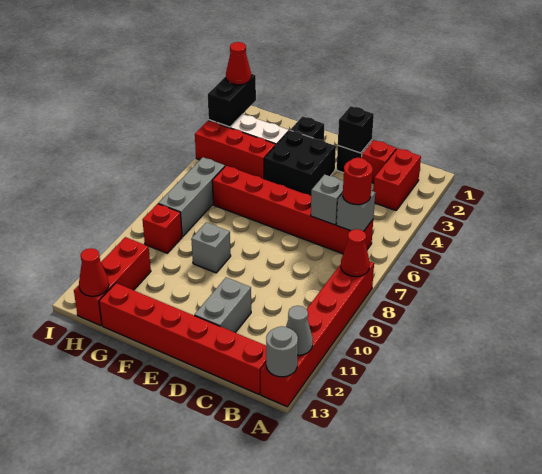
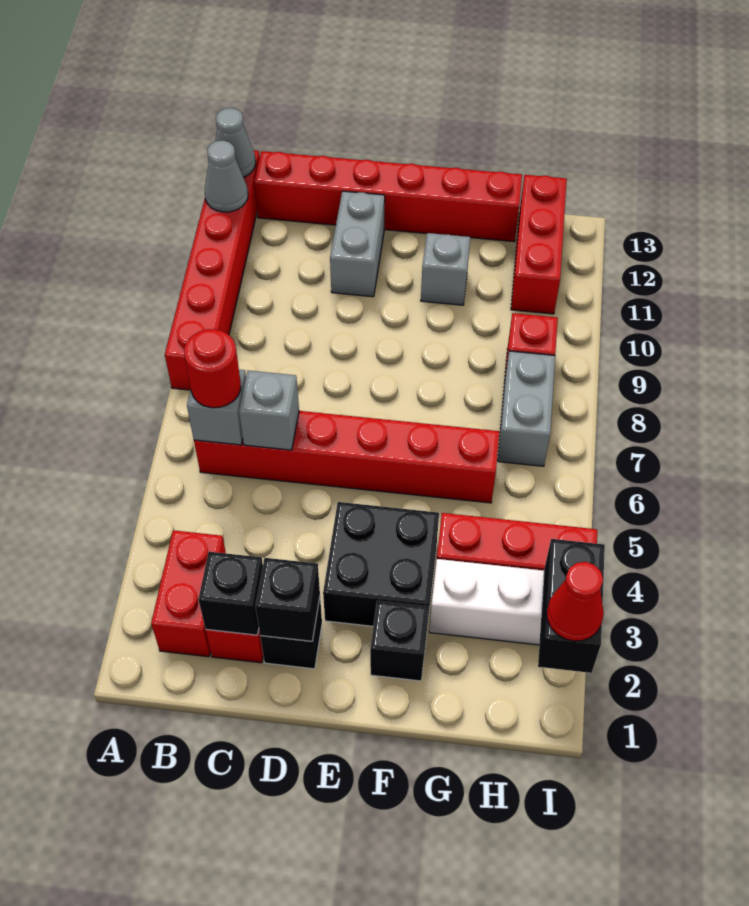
red cone A8 level 2 -> none
grey round brick A13 level 2 -> grey cone A13 level 2
none -> black brick C2 level 2
grey brick F9 level 1 -> grey brick F11 level 1
grey brick H6:H8 level 1 -> grey brick H7:H8 level 1
red cone H13 level 2 -> none

